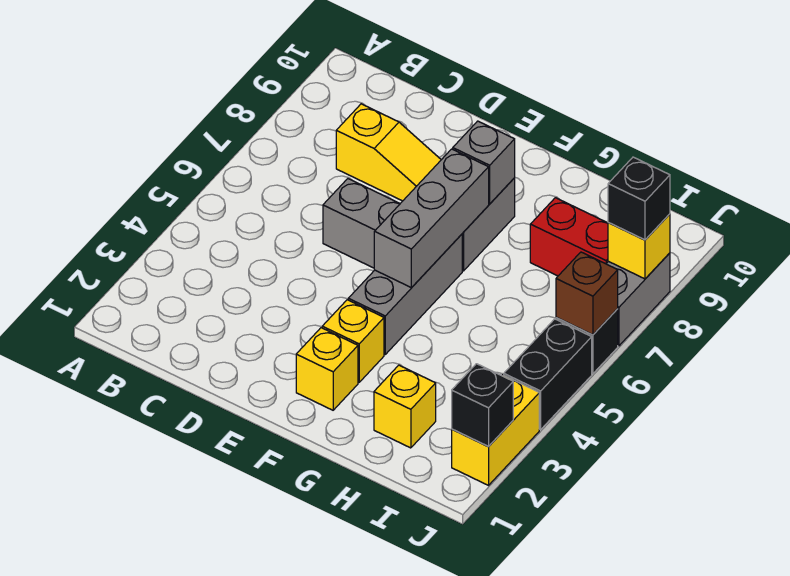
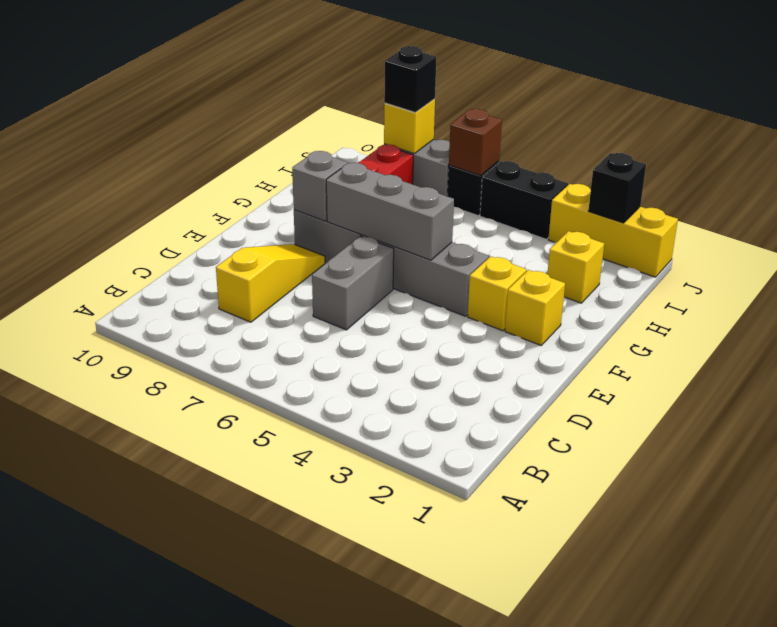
yellow brick J2:J3 level 1 -> yellow brick J1:J3 level 1

